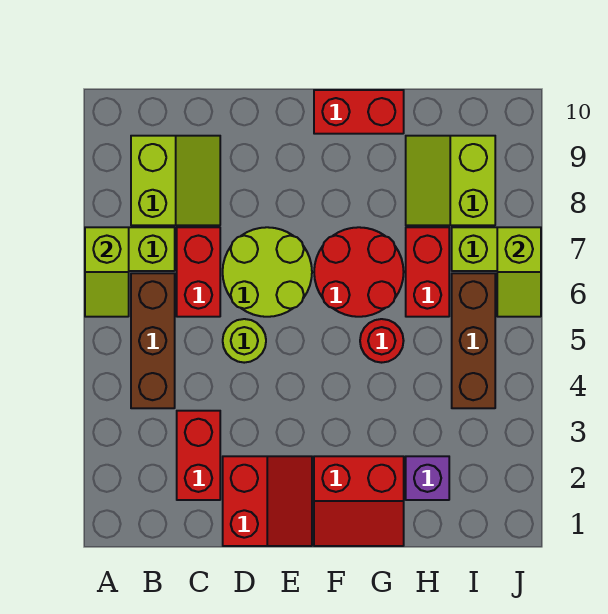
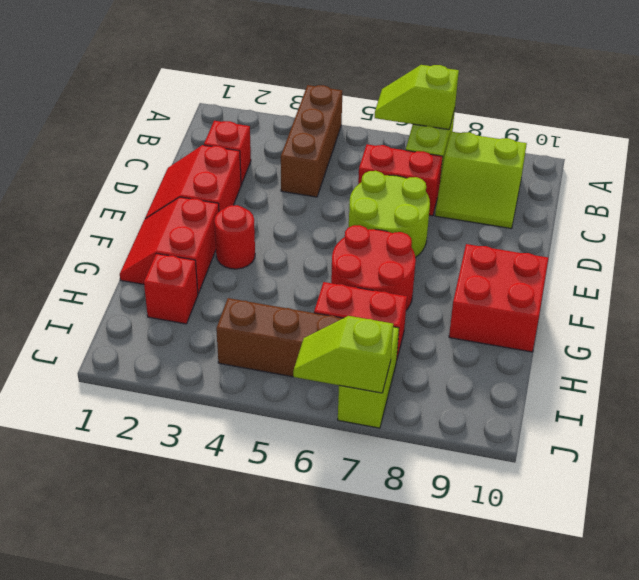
brown brick B4:B6 level 1 -> brown brick A4:C4 level 1
red brick C2:C3 level 1 -> red brick C2 level 1
red slope D1:E2 level 1 top D -> red slope D1:E2 level 1 top 2
lime round brick D5 level 1 -> none
red brick F10:G10 level 1 -> red brick F9:G10 level 1
red round brick G5 level 1 -> red round brick F3 level 1
purple brick H2 level 1 -> red brick H2 level 1
lime slope H8:I9 level 1 top I -> none

